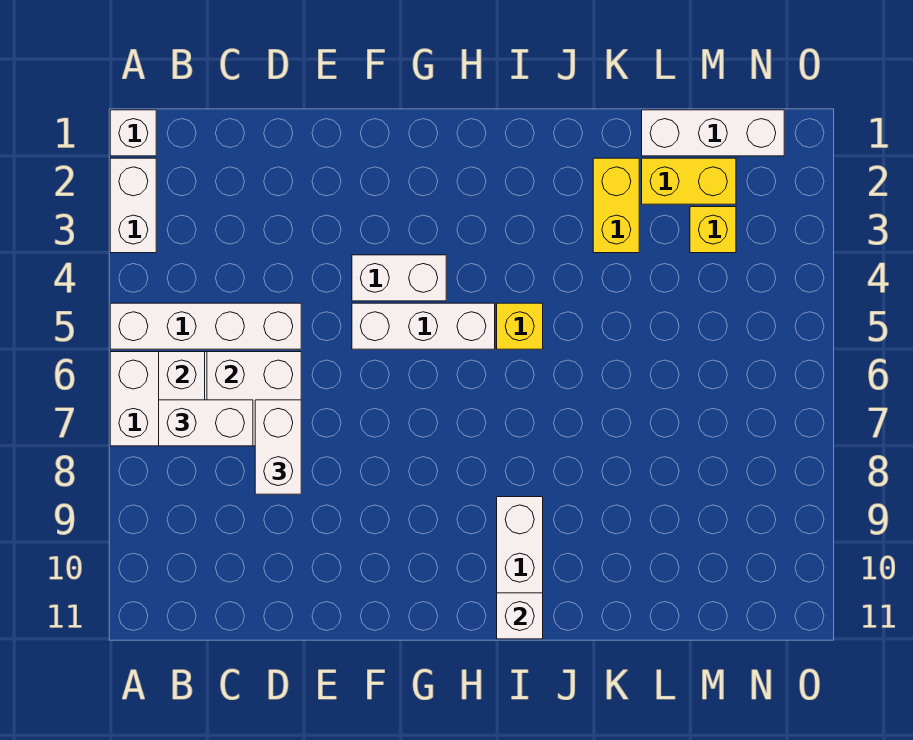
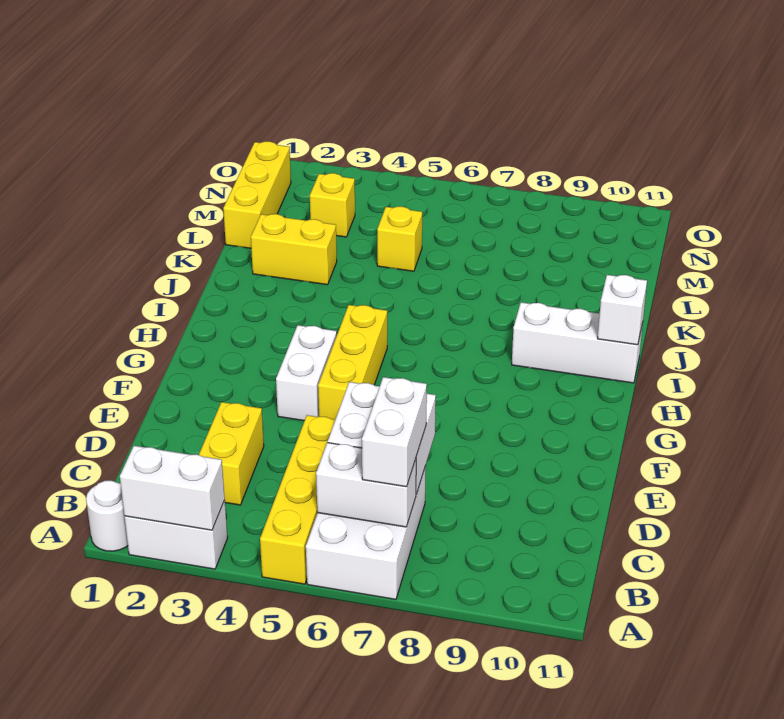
white brick A1 level 1 -> white round brick A1 level 1
white brick A5:D5 level 1 -> yellow brick A5:D5 level 1
white brick D7:D8 level 3 -> white brick A2:A3 level 2
white brick F5:H5 level 1 -> yellow brick F5:H5 level 1
yellow brick I5 level 1 -> yellow brick L5 level 1
white brick L1:N1 level 1 -> yellow brick L1:N1 level 1
yellow brick L2:M2 level 1 -> yellow brick C3:D3 level 1

